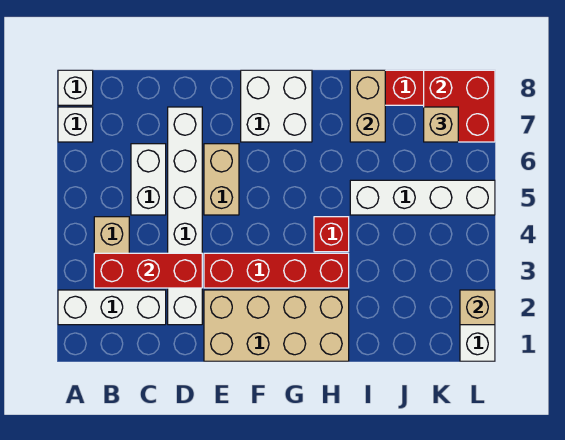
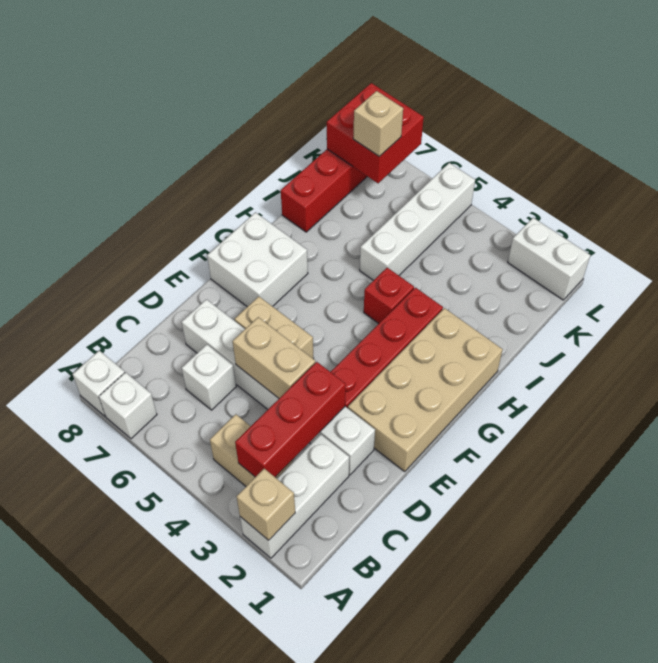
white brick C5:C6 level 1 -> white brick C6 level 1
tan brick I7:I8 level 2 -> tan brick D4:D5 level 2
tan brick L2 level 2 -> tan brick A2 level 2

